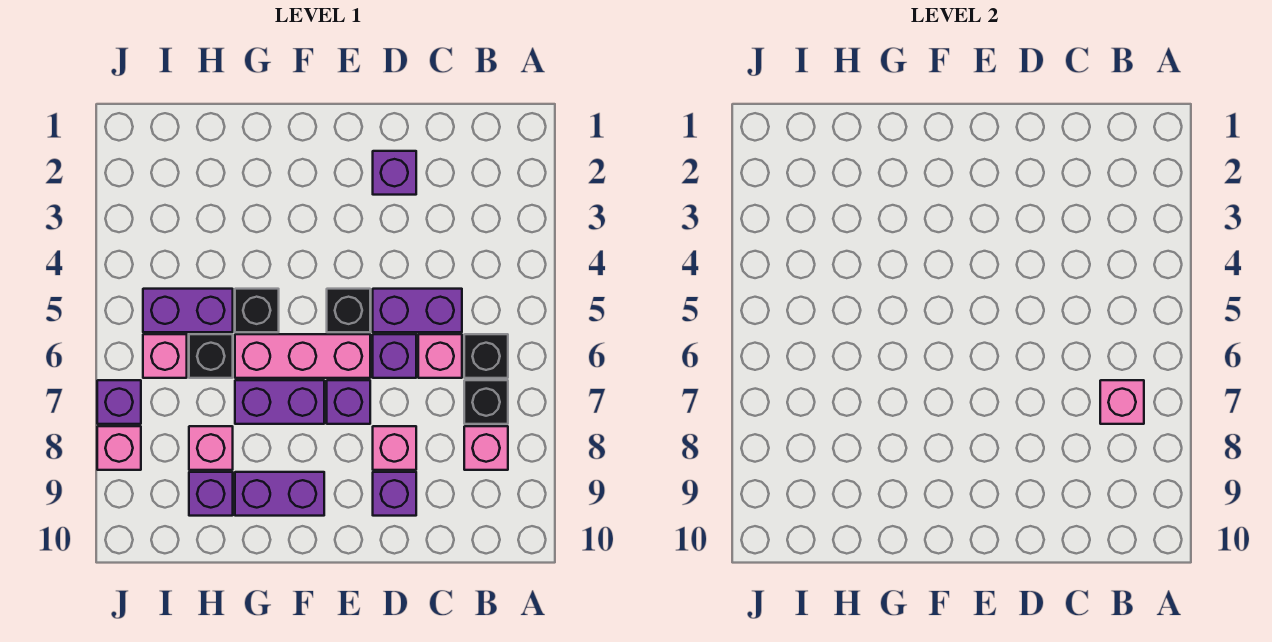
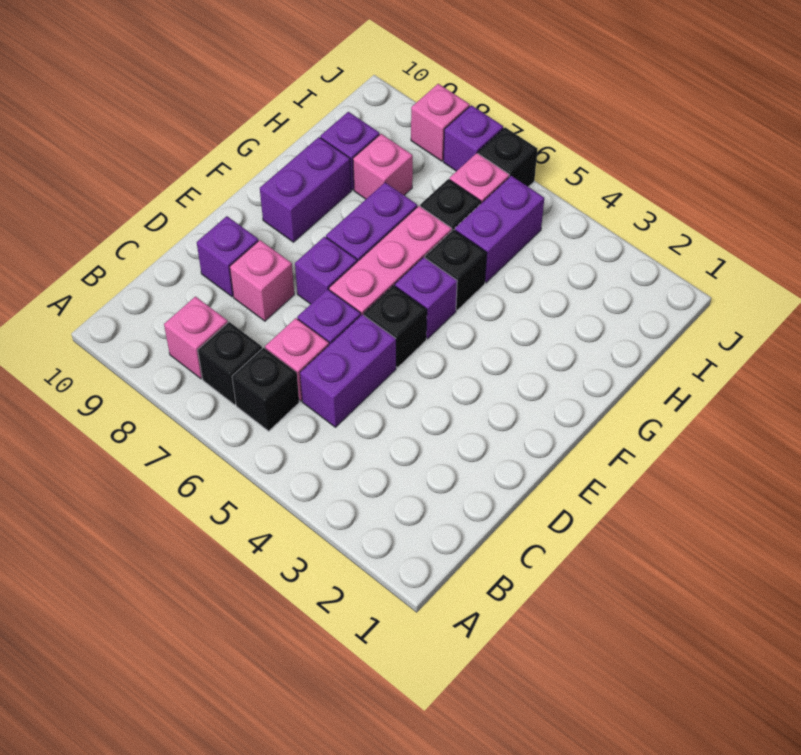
pink brick B7 level 2 -> none
purple brick D2 level 1 -> purple brick F5 level 1
none -> black brick J6 level 1

